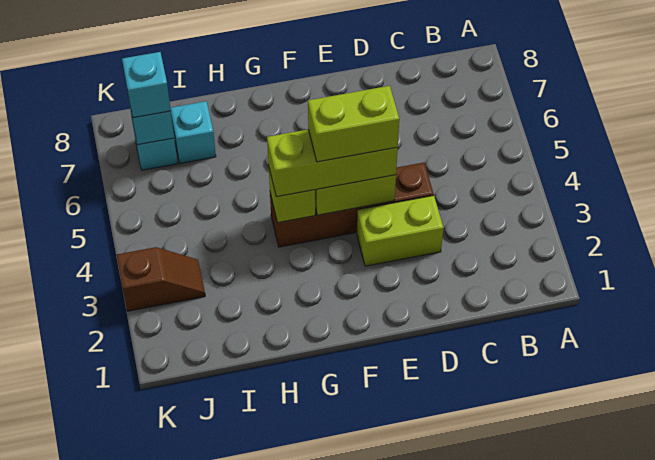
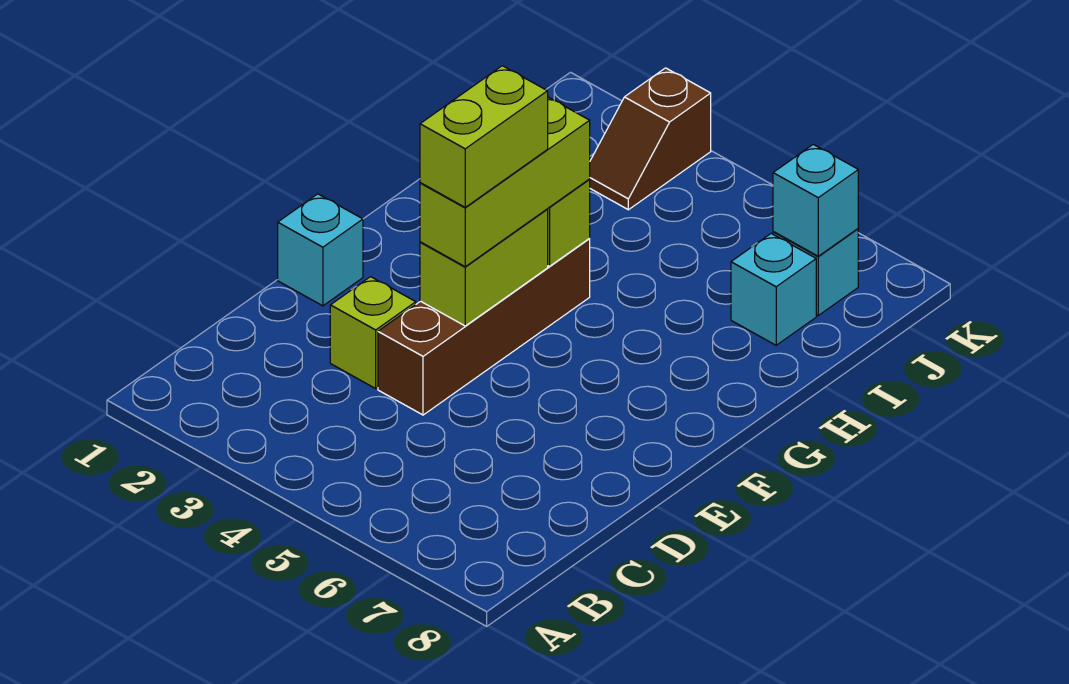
lime brick D3:E3 level 1 -> lime brick D3 level 1
cyan brick J7 level 3 -> cyan brick E1 level 1

